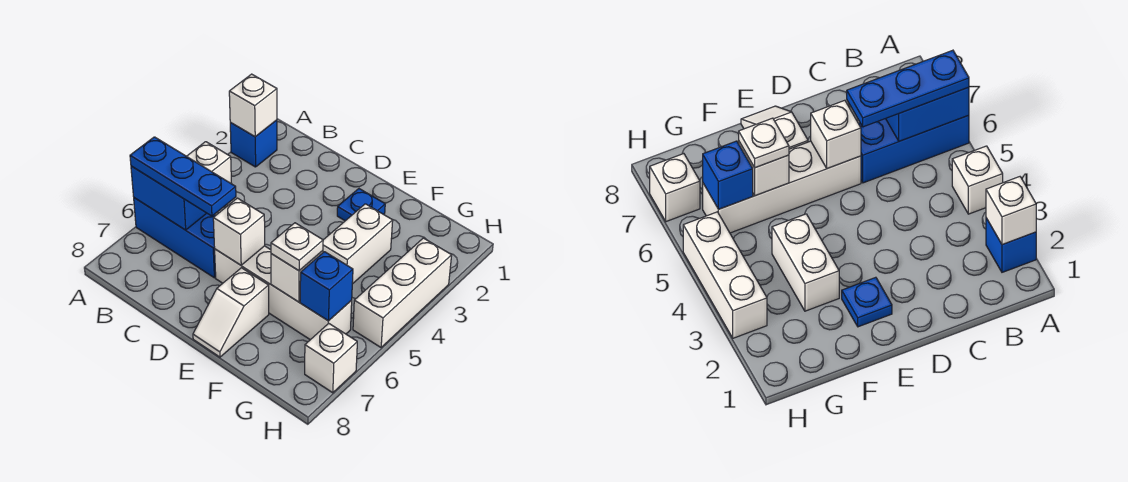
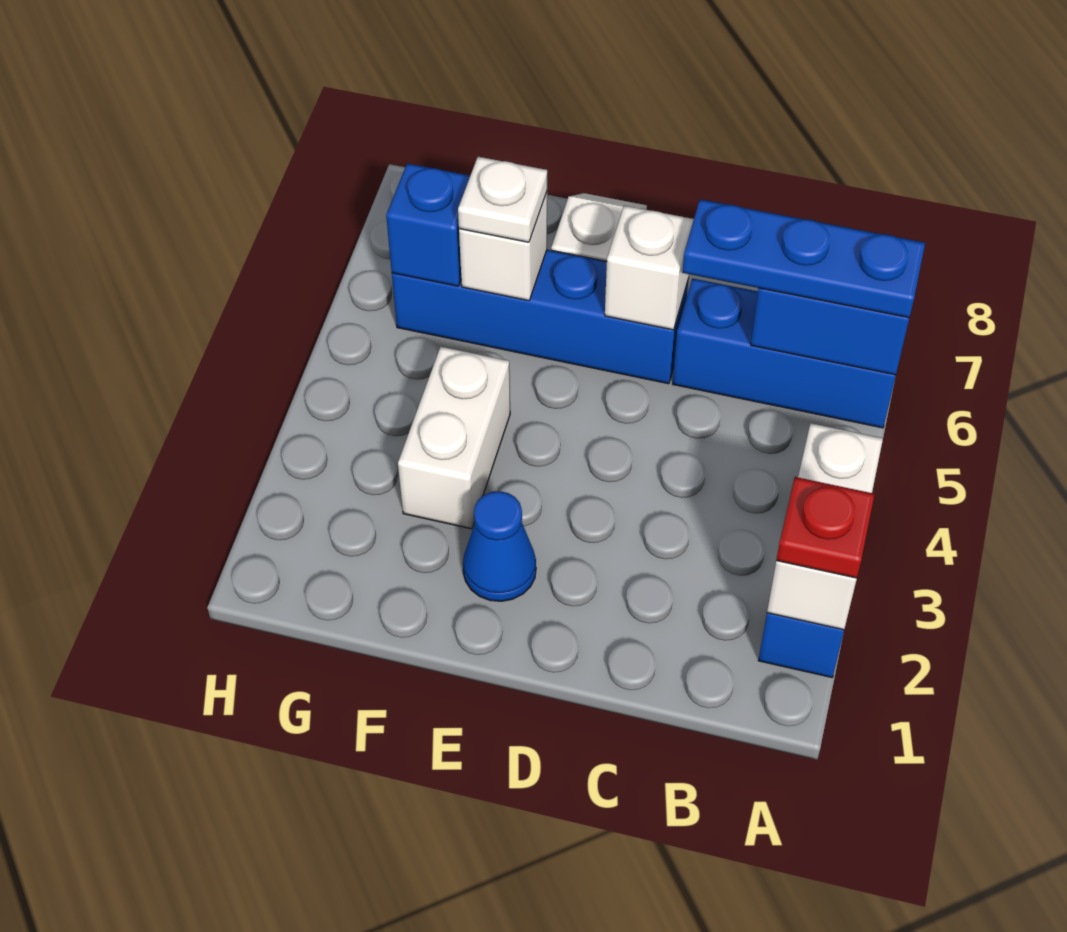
none -> red plate A2 level 3
white brick D6:G6 level 1 -> blue brick D6:G6 level 1
blue plate E2 level 1 -> blue cone E2 level 1
white brick H3:H5 level 1 -> none
white brick H7 level 1 -> none

